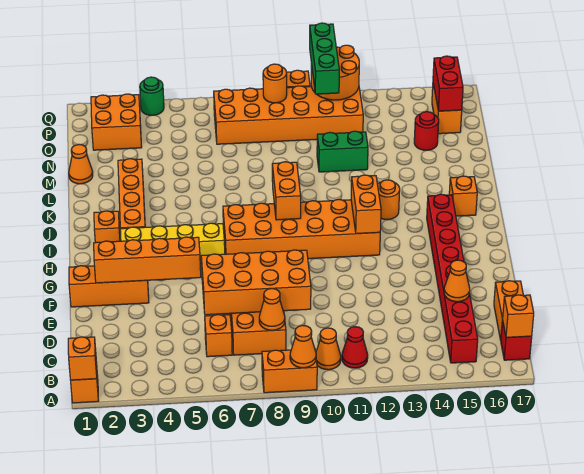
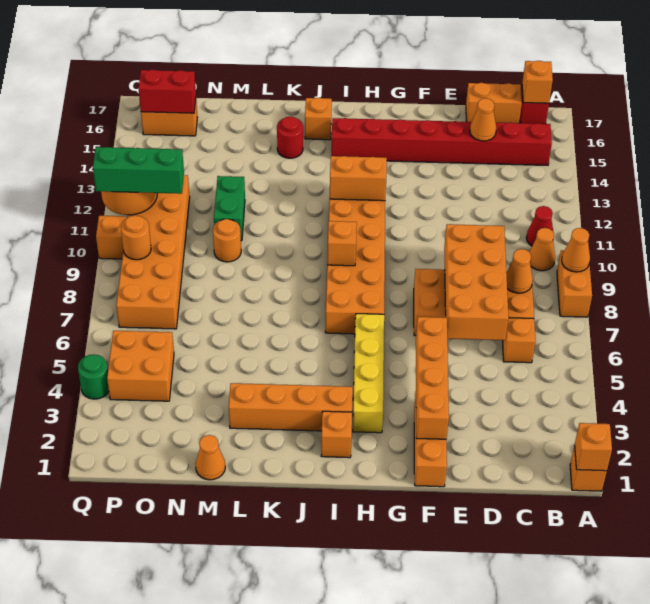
orange brick I9:J9 level 2 -> orange brick I9 level 2
orange round brick J13 level 1 -> orange round brick M10 level 1
red round brick N15 level 1 -> red round brick K15 level 1
orange brick O2:P3 level 1 -> orange brick O4:P5 level 1

